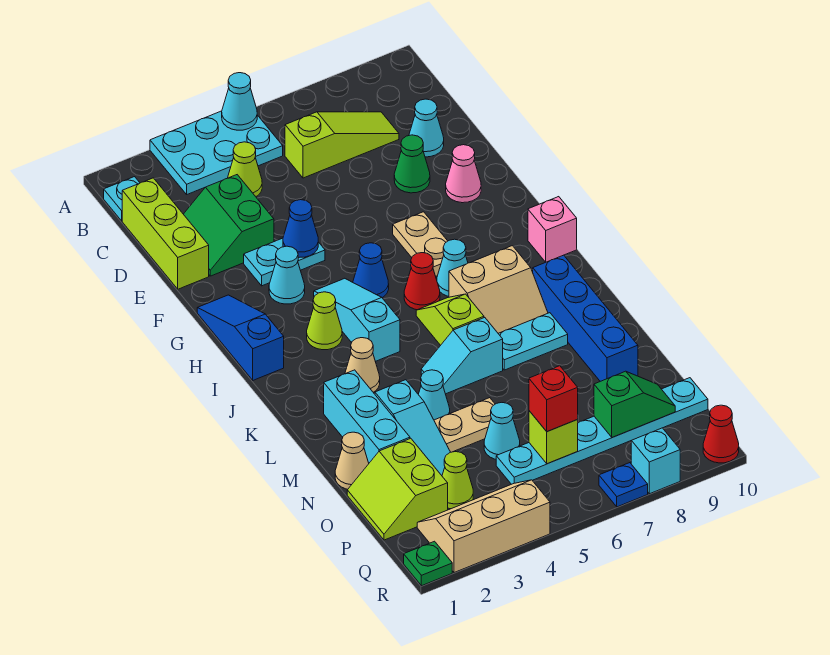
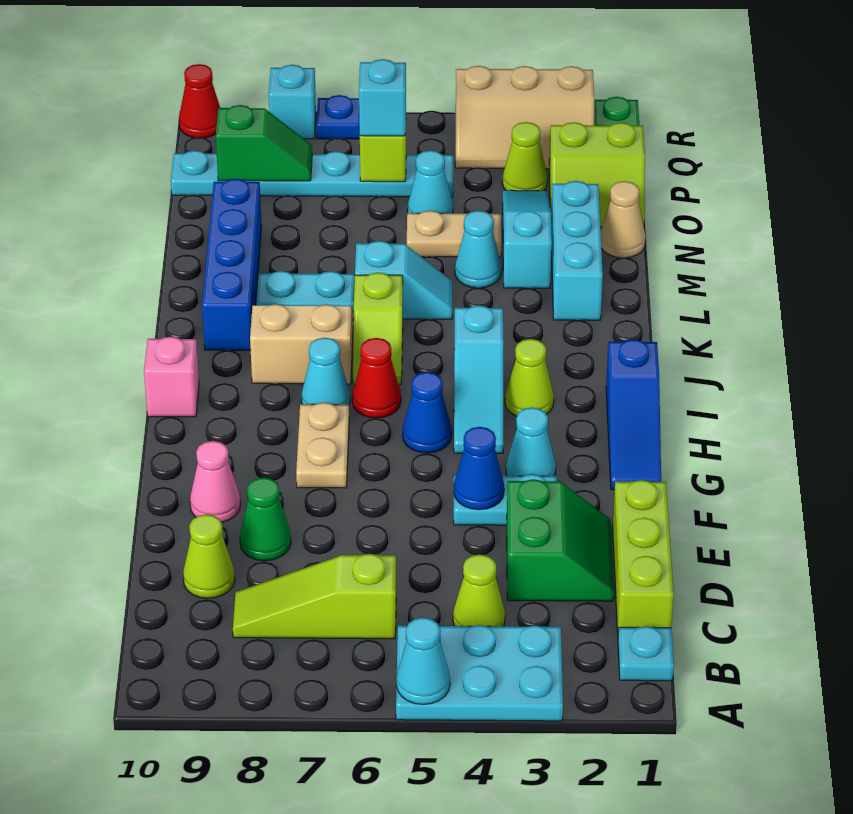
cyan cone D9 level 1 -> lime cone D9 level 1
tan cone K3 level 1 -> none
lime slope O1:P2 level 1 top 2 -> lime slope O1:P2 level 1 top P
red brick P6 level 3 -> cyan brick P6 level 3
green slope P8:P9 level 2 top 8 -> green slope P8:P9 level 2 top 9

